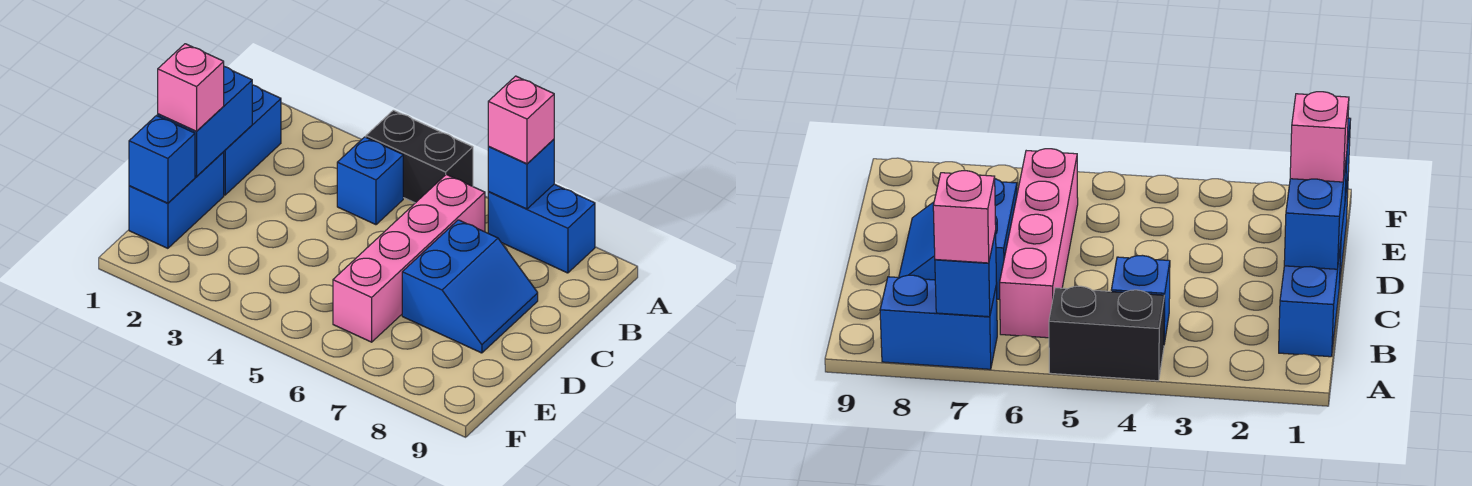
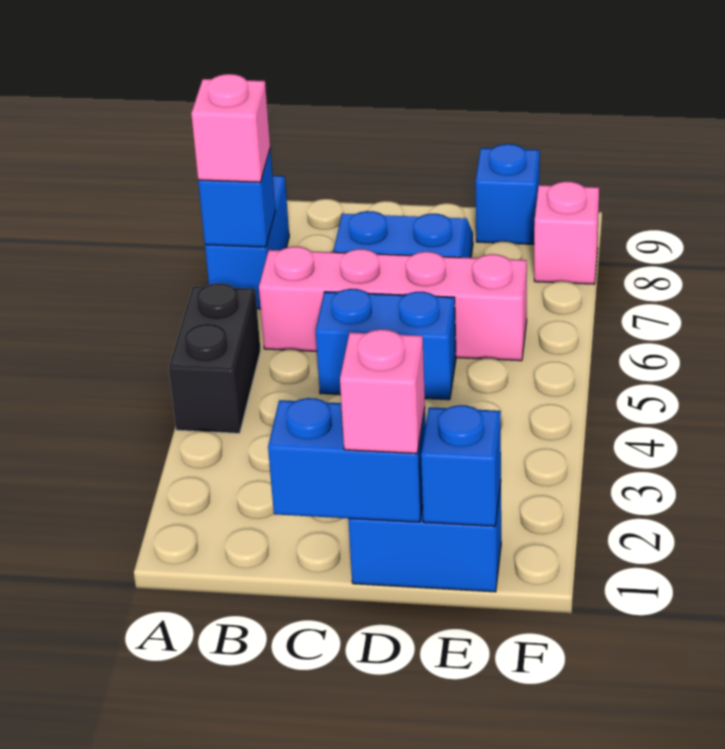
blue brick B1:C1 level 1 -> blue brick C5:D5 level 1
blue brick B4 level 1 -> blue brick E9 level 1
none -> pink brick F8 level 1

